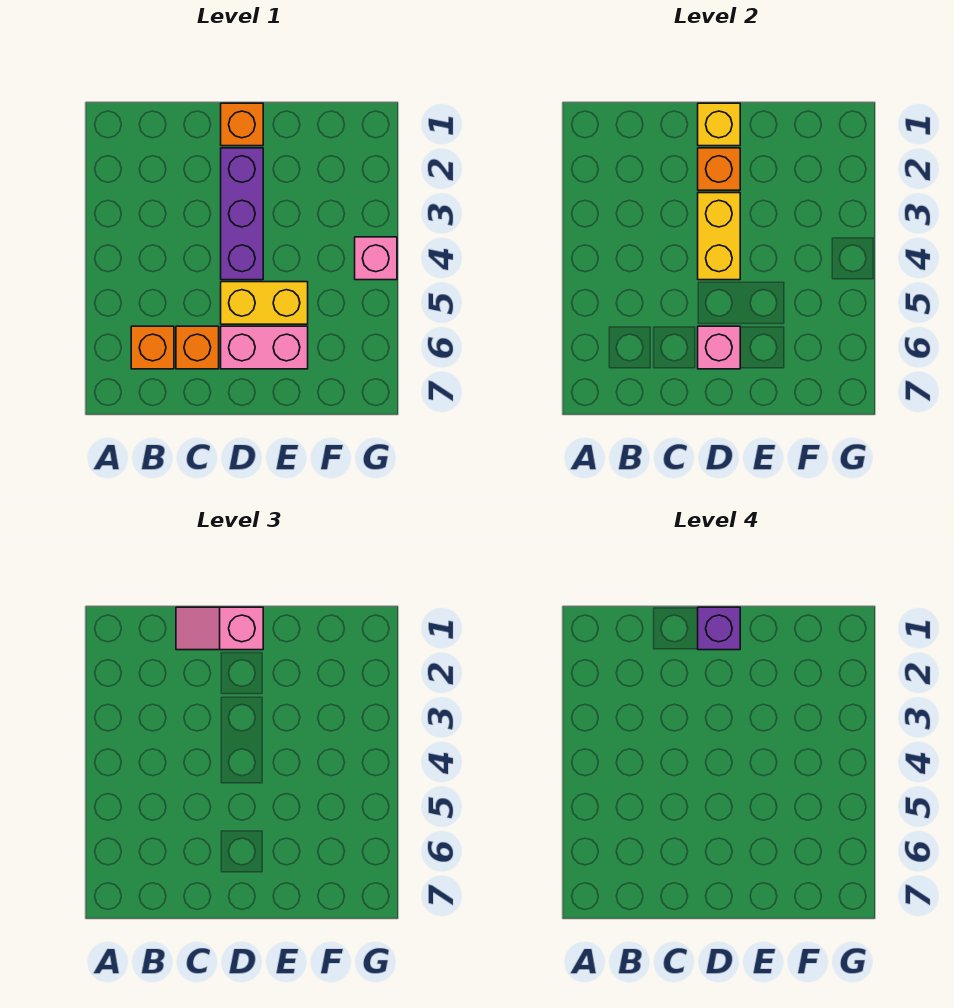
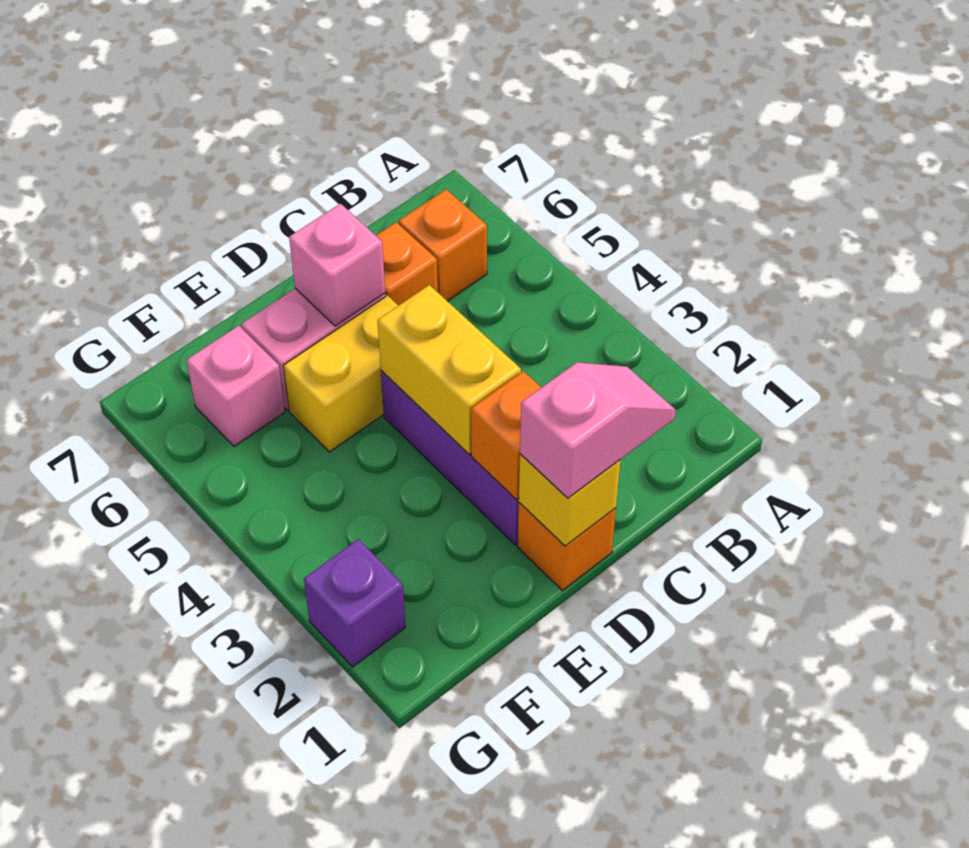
purple brick D1 level 4 -> purple brick G2 level 1
pink brick G4 level 1 -> pink brick F6 level 1

